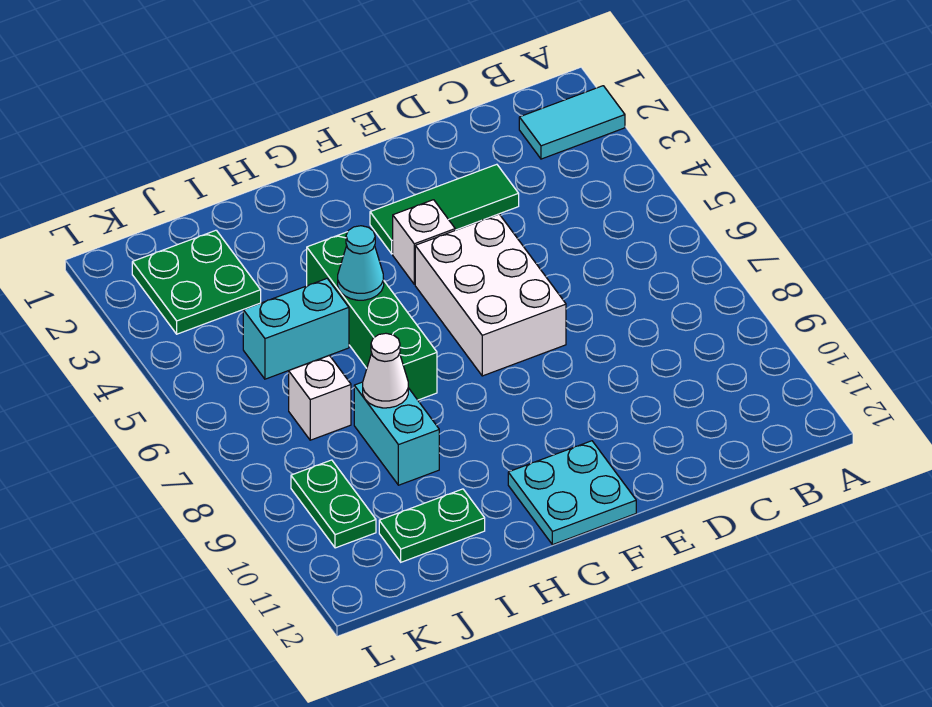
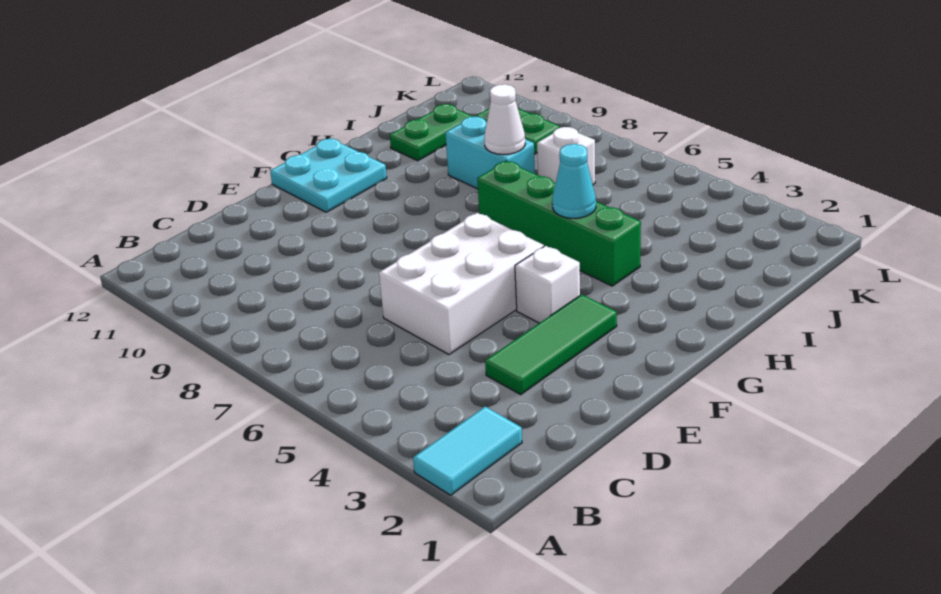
white brick E5:F7 level 1 -> white brick D5:F6 level 1
cyan brick I5:J5 level 1 -> none
green plate J2:K3 level 1 -> none

